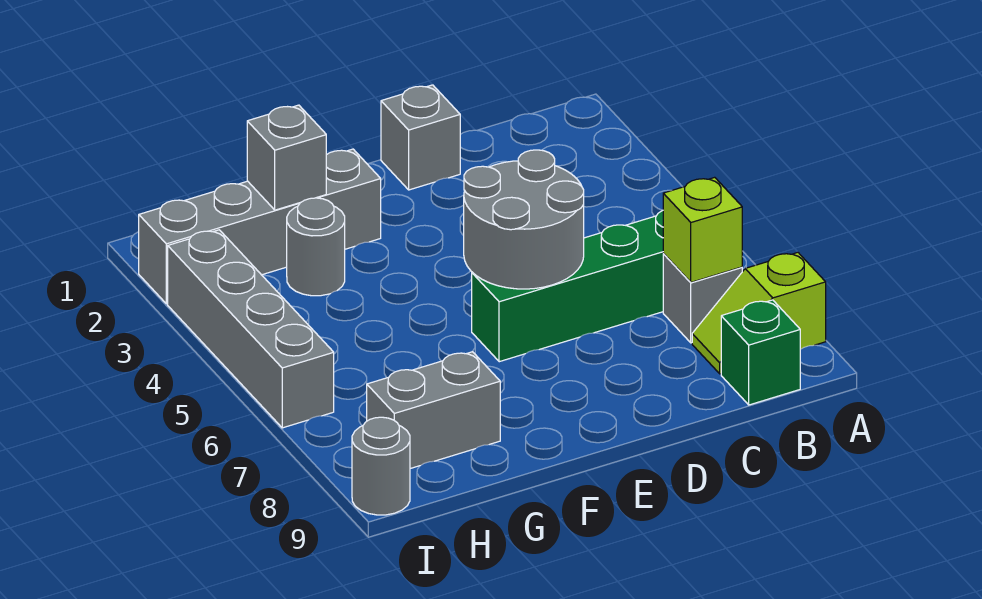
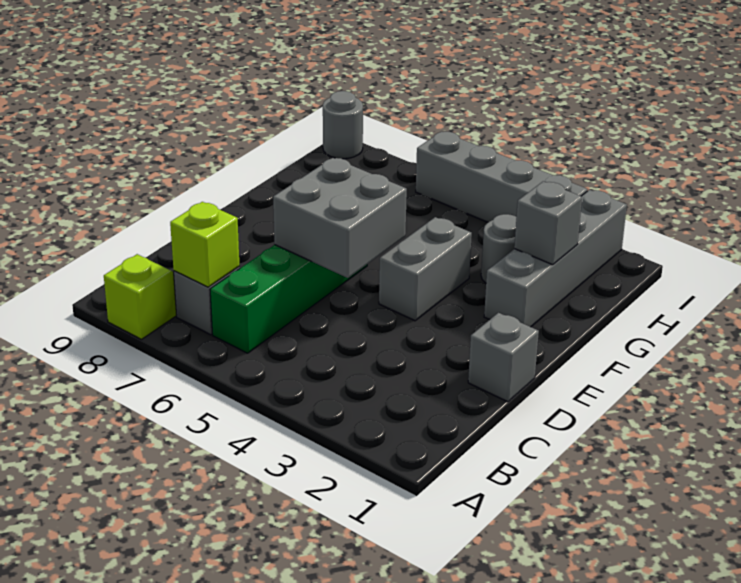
green brick B9 level 1 -> none
grey round brick D5:E6 level 2 -> grey brick D5:E6 level 2
grey brick G8:H8 level 1 -> grey brick E4:F4 level 1

